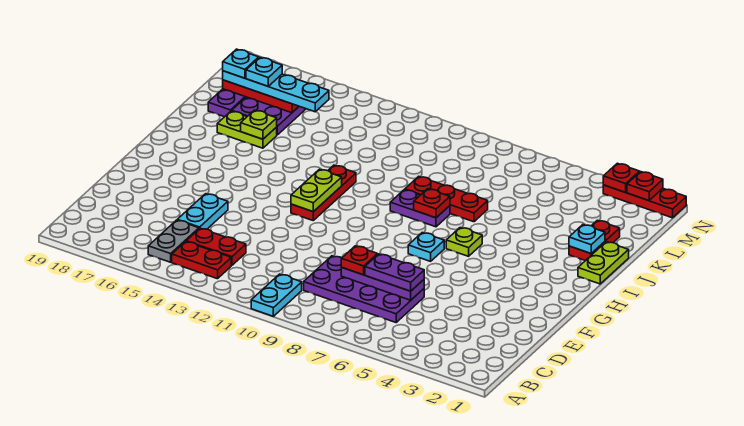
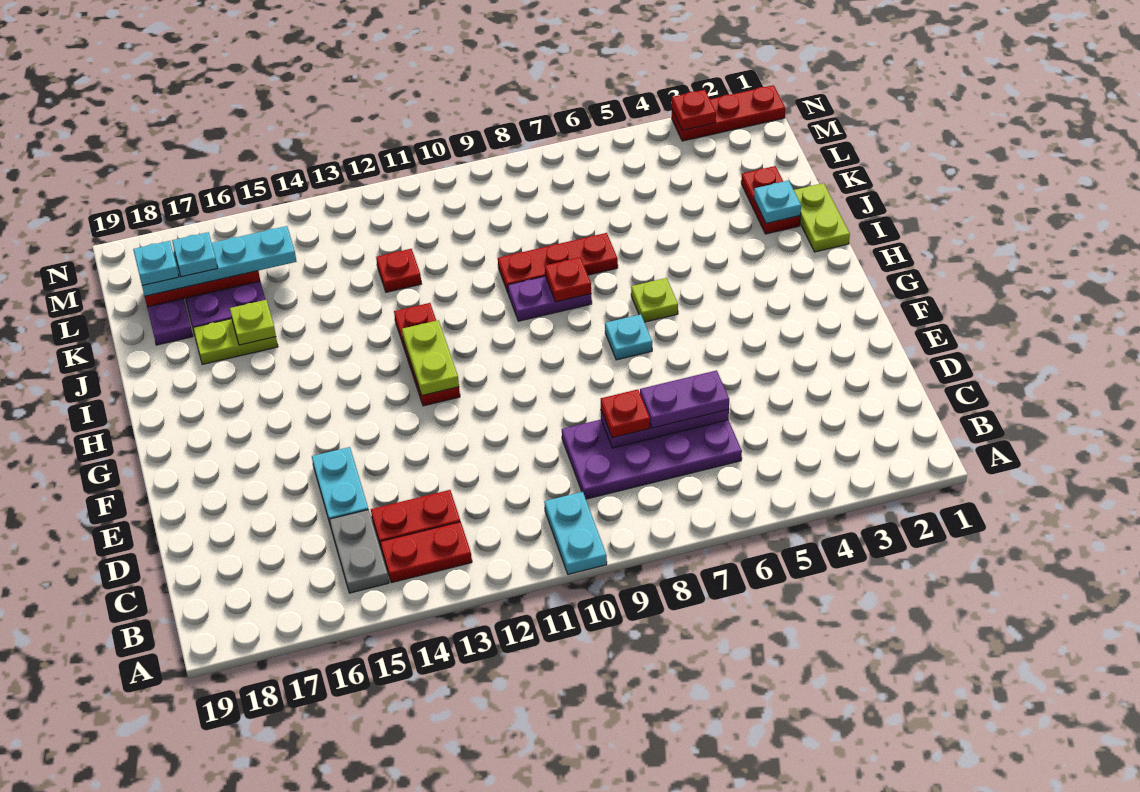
red plate N2 level 2 -> red plate K12 level 1

